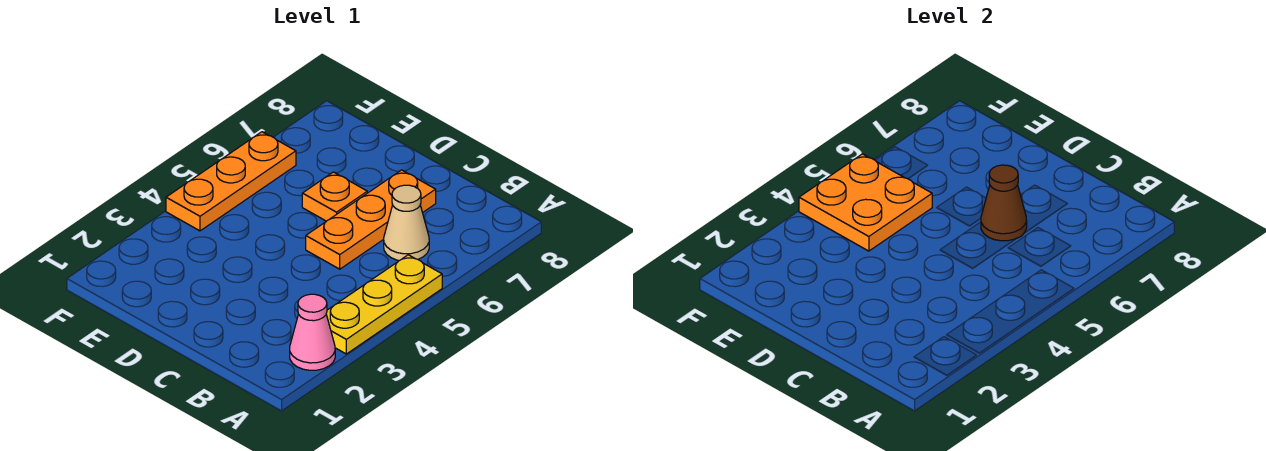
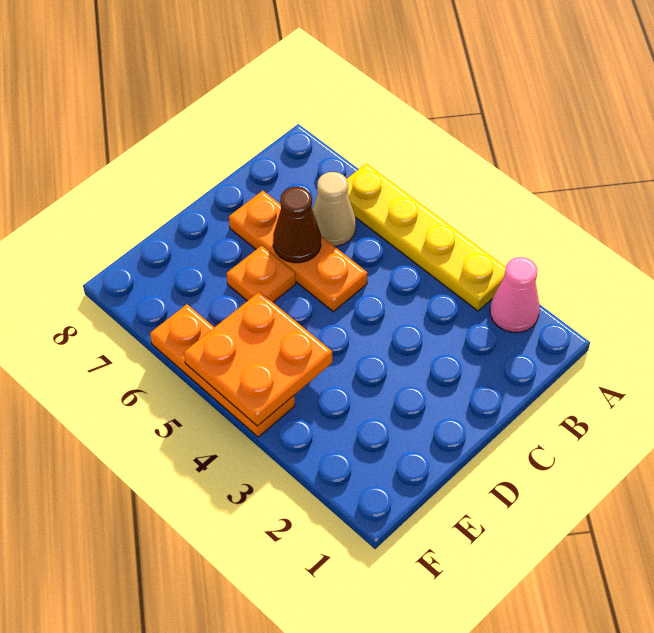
yellow plate A3:A5 level 1 -> yellow plate A3:A6 level 1

